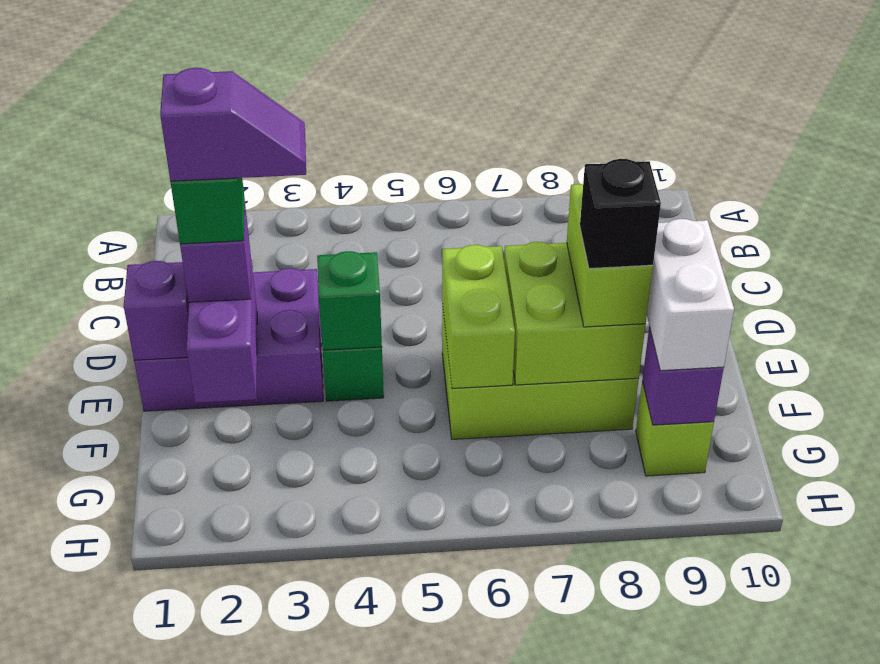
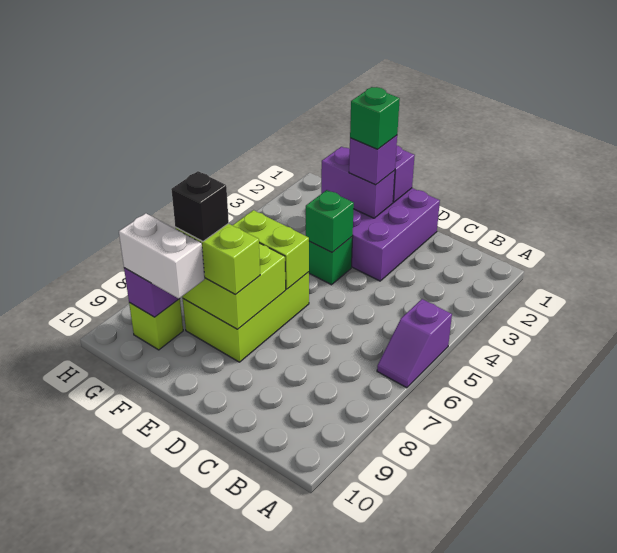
purple slope E2:E3 level 5 top 2 -> purple slope A5:A6 level 1 top 5

